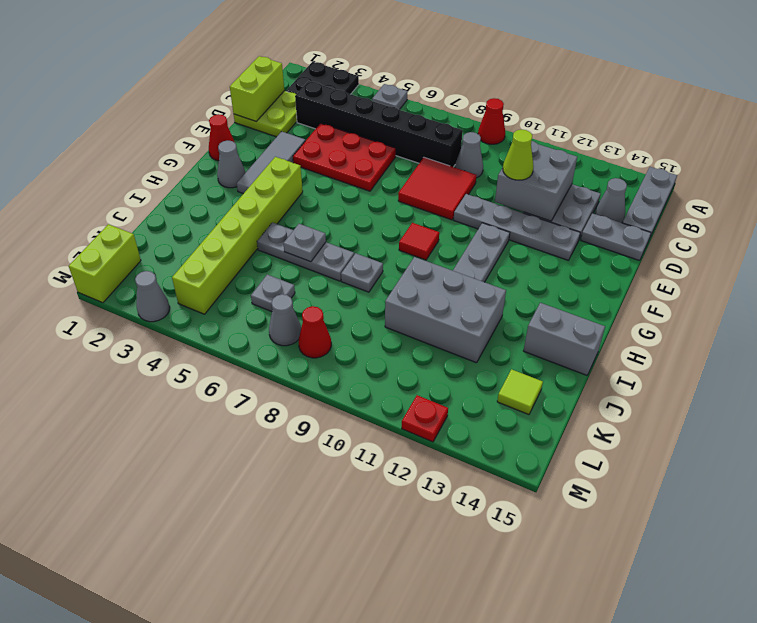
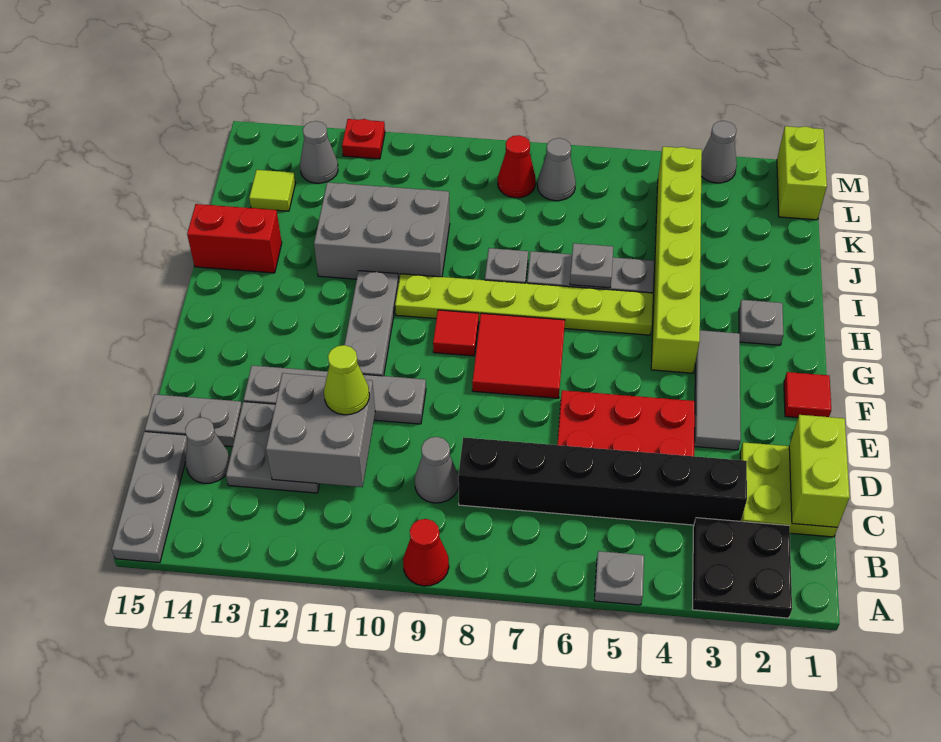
red tile D8:E9 level 1 -> red tile F7:G8 level 1
red cone F1 level 1 -> red tile F1 level 1
grey cone G2 level 1 -> grey cone L13 level 1
none -> lime plate H5:H10 level 1
grey brick I14:I15 level 1 -> red brick I14:I15 level 1
grey plate K6 level 1 -> grey plate H2 level 1

